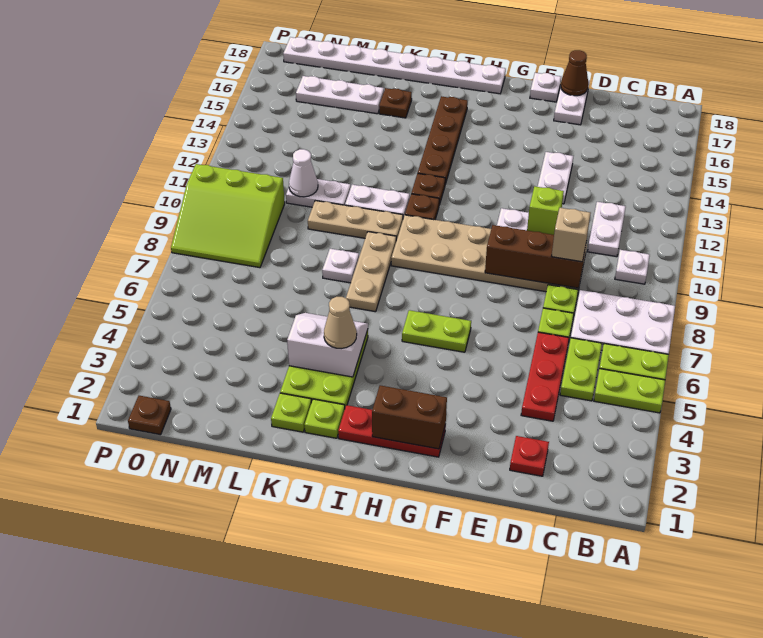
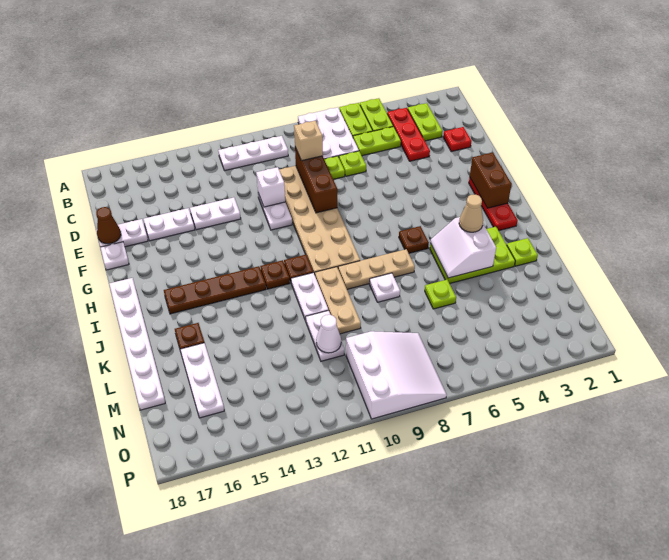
white plate B10 level 1 -> white plate B10:B12 level 1
white plate C11:C12 level 1 -> white plate E15:E16 level 1
red plate D4:D6 level 1 -> red plate B4:D4 level 1
lime brick E11 level 2 -> white brick E11 level 2
lime plate G6:H6 level 1 -> lime plate B3:C3 level 1
white plate H18:O18 level 1 -> white plate H18:M18 level 1
lime plate J2 level 1 -> lime plate L6 level 1
lime slope N8:P10 level 1 top 10 -> white slope N8:P10 level 1 top 10
brown plate O1 level 1 -> brown plate I6 level 1

